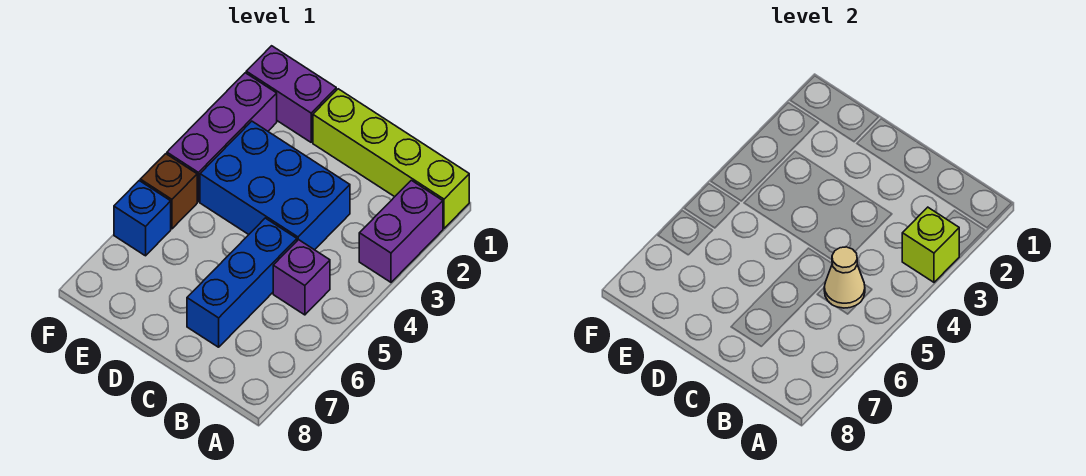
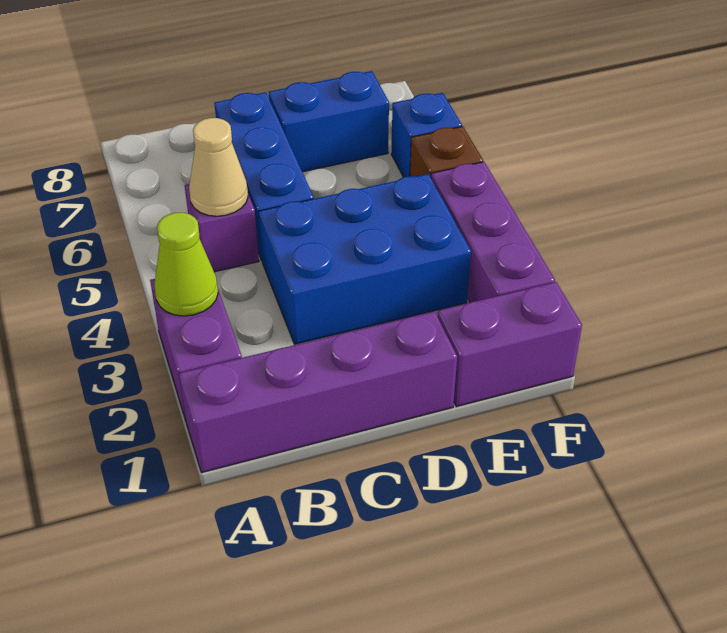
lime brick A1:D1 level 1 -> purple brick A1:D1 level 1
lime brick A3 level 2 -> lime cone A3 level 2
none -> blue brick D7:E7 level 1

